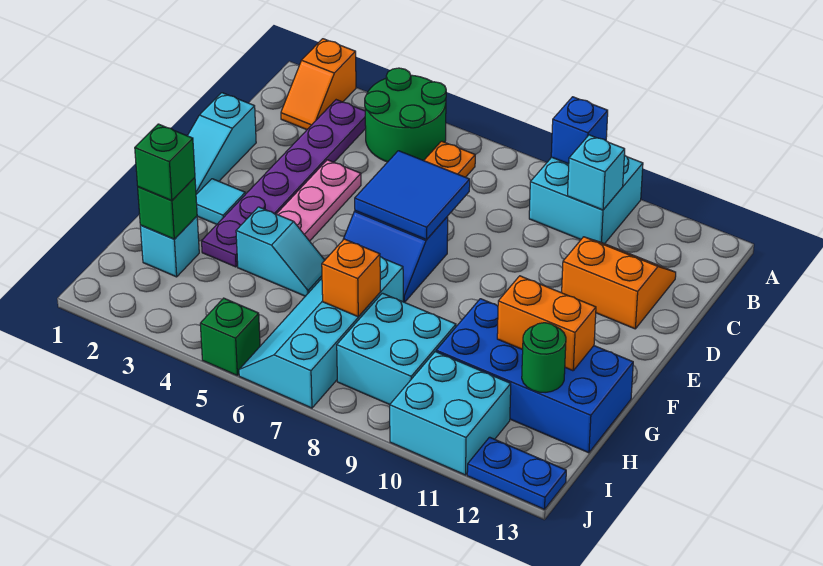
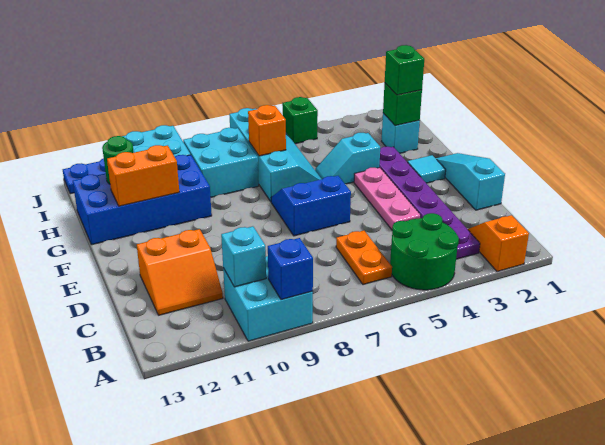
blue tile D6:E7 level 2 -> none

